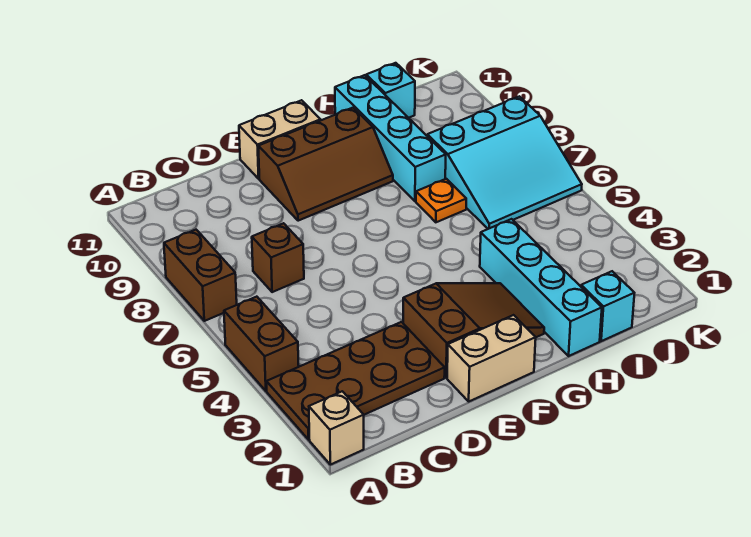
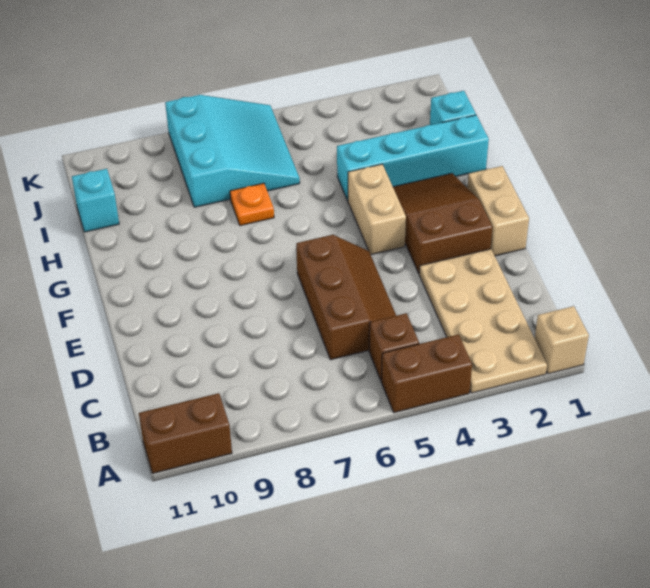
brown plate A2:D3 level 1 -> tan plate A2:D3 level 1
brown brick A7:A8 level 1 -> brown brick A10:A11 level 1
brown brick C7 level 1 -> brown brick B5 level 1
brown slope E9:G10 level 1 top 10 -> brown slope C5:E6 level 1 top 6
tan brick E11:F11 level 1 -> tan brick F4:G4 level 1
cyan brick H8:H11 level 1 -> none

